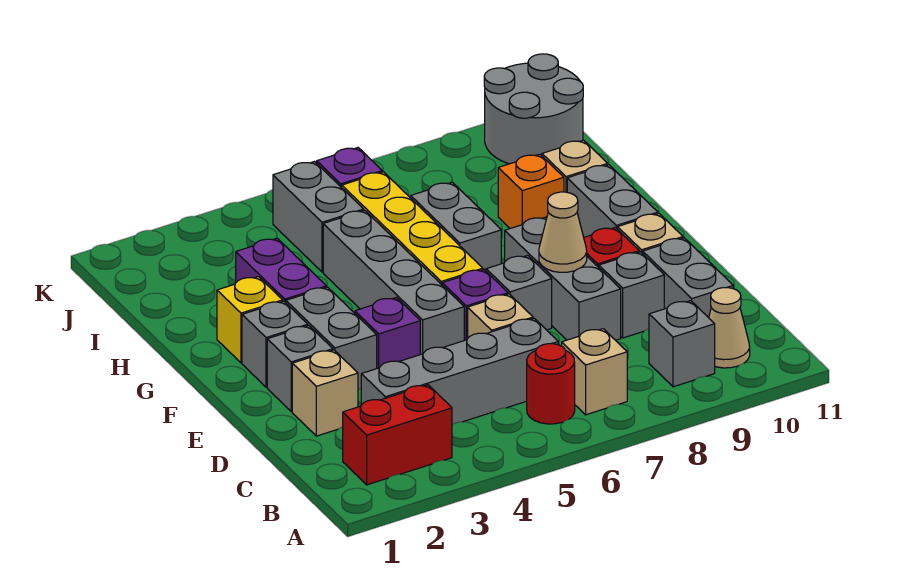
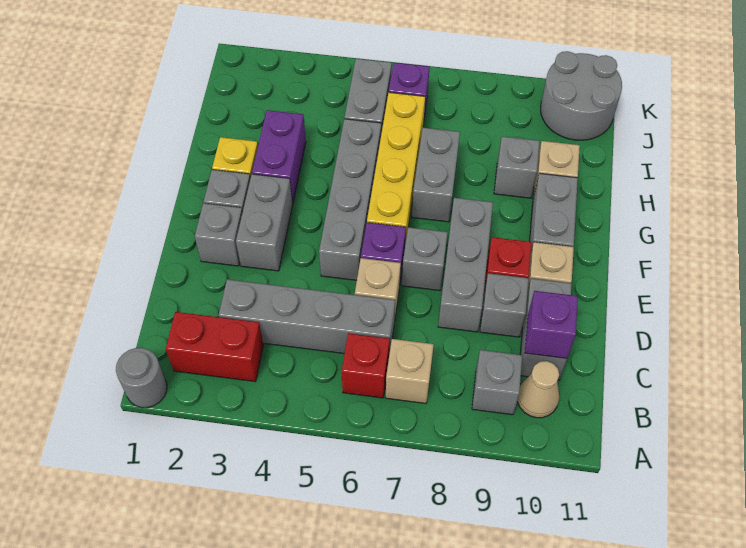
none -> grey round brick A1 level 1
red round brick B6 level 1 -> red brick B6 level 1
tan brick D2 level 1 -> none
purple brick E4 level 1 -> purple brick C10 level 2
tan cone E8 level 2 -> none
orange brick H9 level 1 -> grey brick H9 level 1

